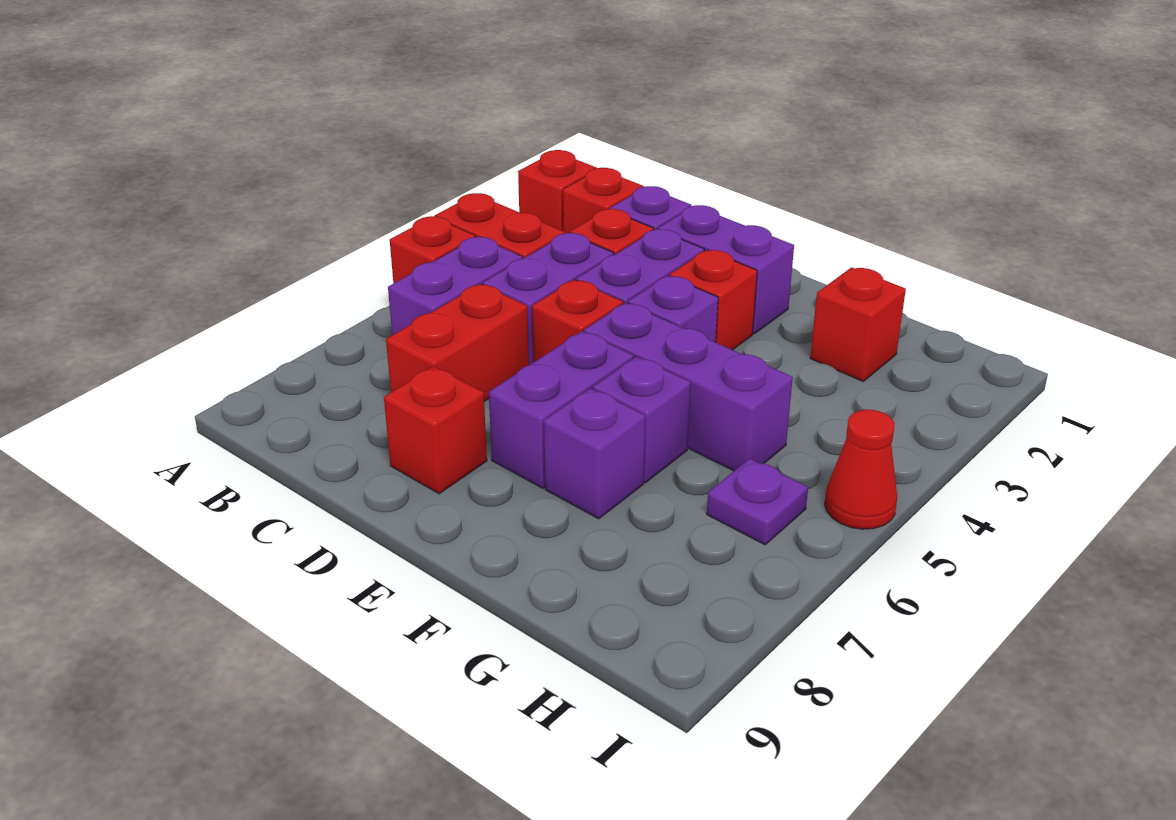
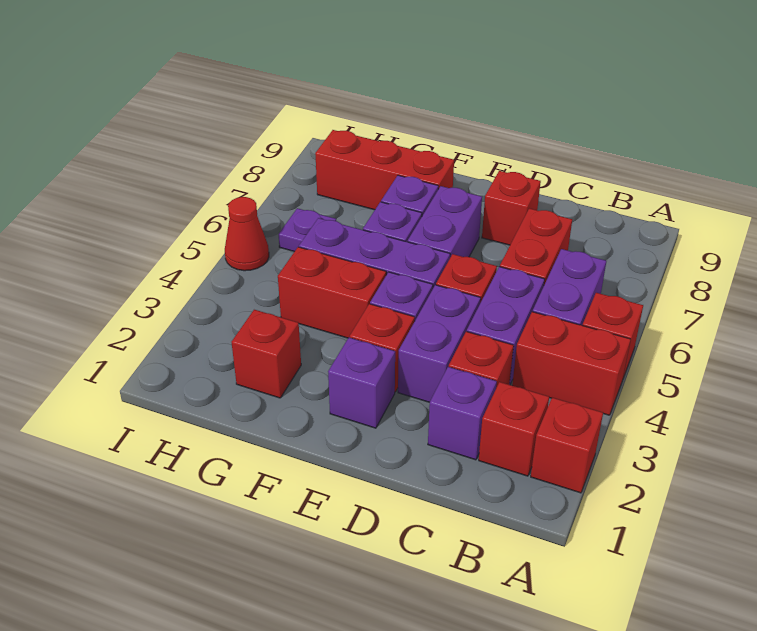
purple brick D2:E2 level 1 -> purple brick E2 level 1
none -> red brick F4:G4 level 1
none -> red brick F8:H8 level 1

